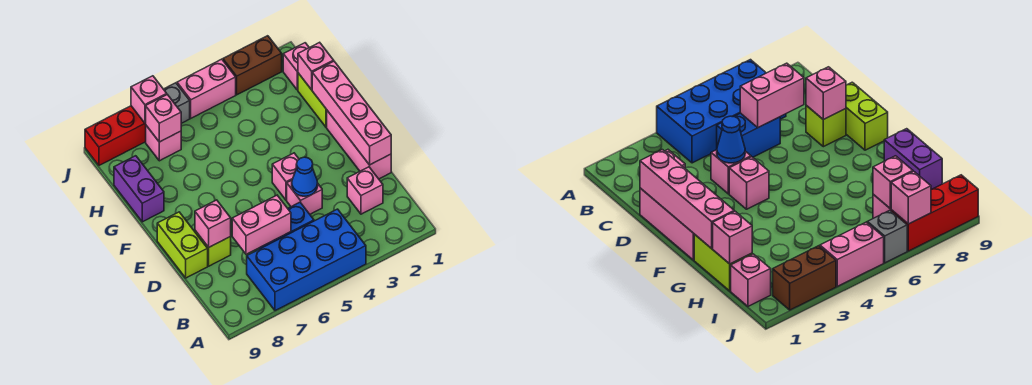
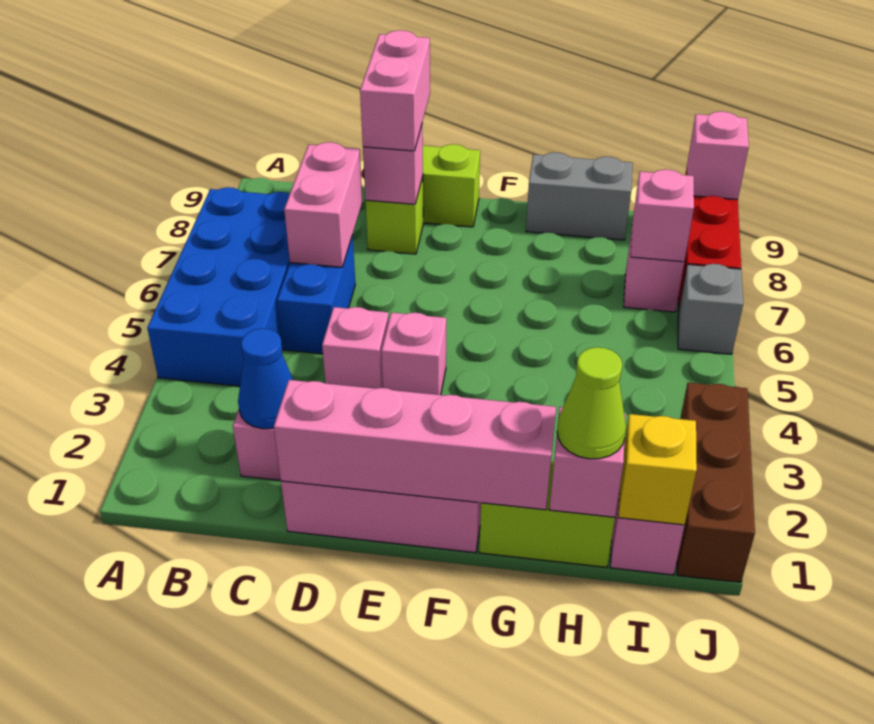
blue cone D4 level 2 -> blue cone C2 level 2
purple brick G9:H9 level 1 -> grey brick G9:H9 level 1
none -> lime cone H1 level 3
none -> yellow brick I1 level 2
brown brick J2:J3 level 1 -> brown brick J1:J3 level 1
pink brick J4:J5 level 1 -> pink brick D8:D9 level 3
pink brick J7 level 2 -> pink brick J9 level 2

